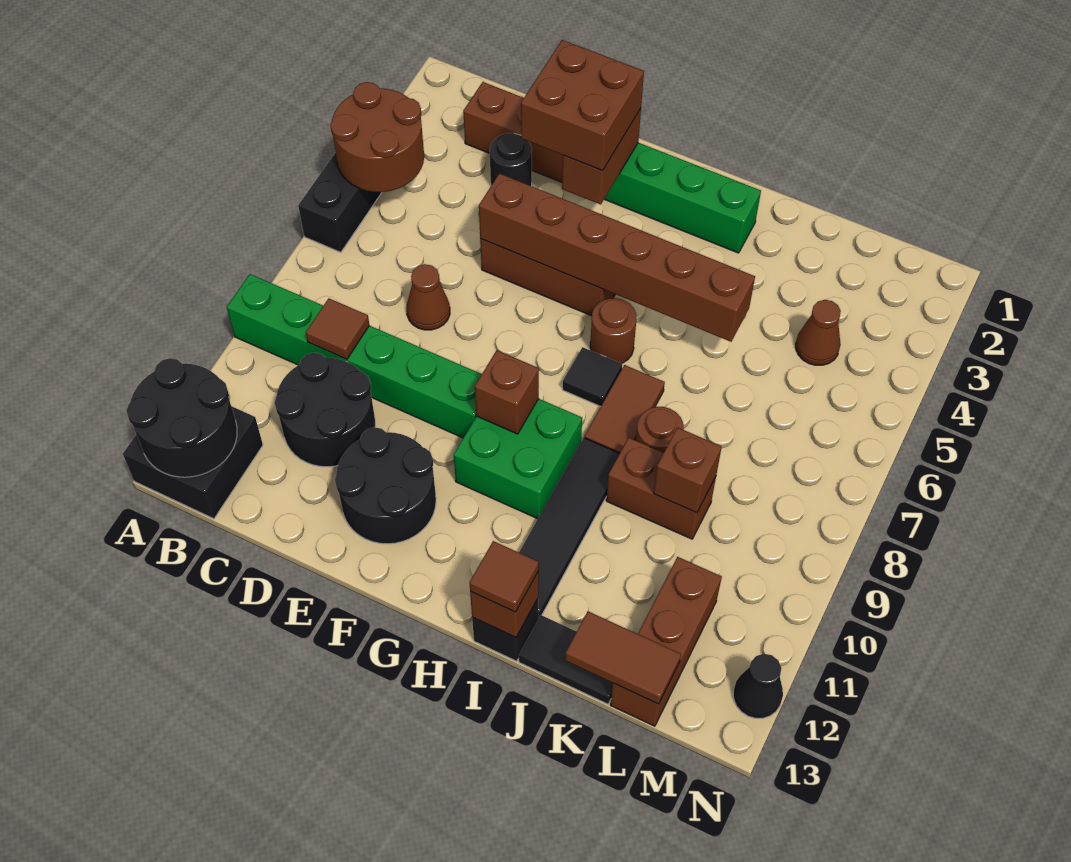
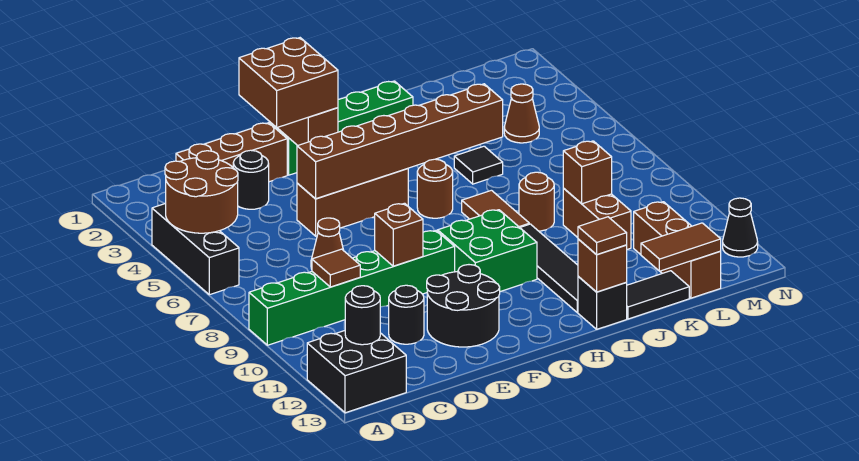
black round brick A12:B13 level 2 -> black round brick B12 level 2
black round brick C10:D11 level 1 -> black round brick D11 level 1
brown brick G9 level 2 -> brown brick E9 level 2
black tile H7 level 1 -> black tile J5 level 1
brown brick J9:K9 level 1 -> brown brick K9:K10 level 1

